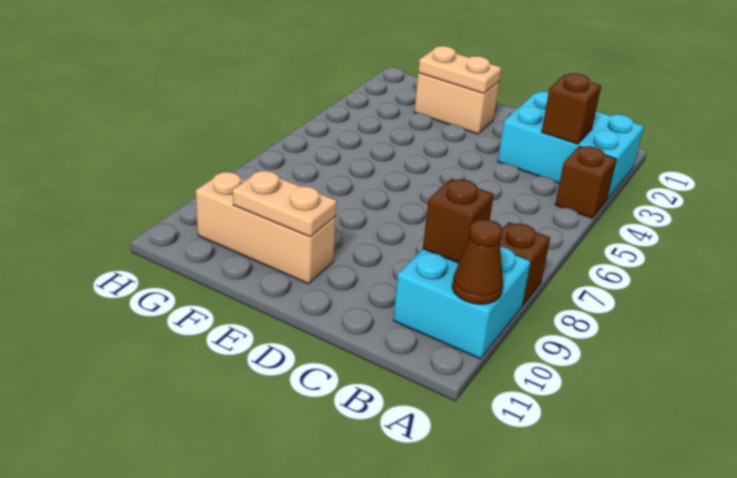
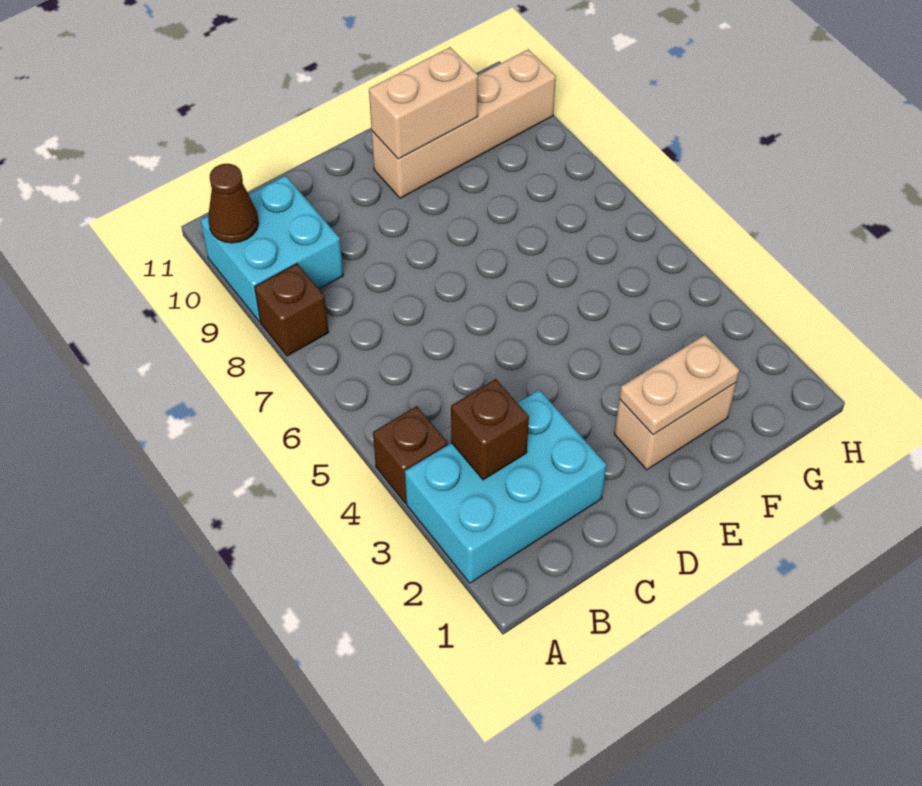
brown brick B9 level 2 -> none
tan brick E10:G10 level 1 -> tan brick E10:H10 level 1
tan plate E10:F10 level 2 -> tan brick E10:F10 level 2

